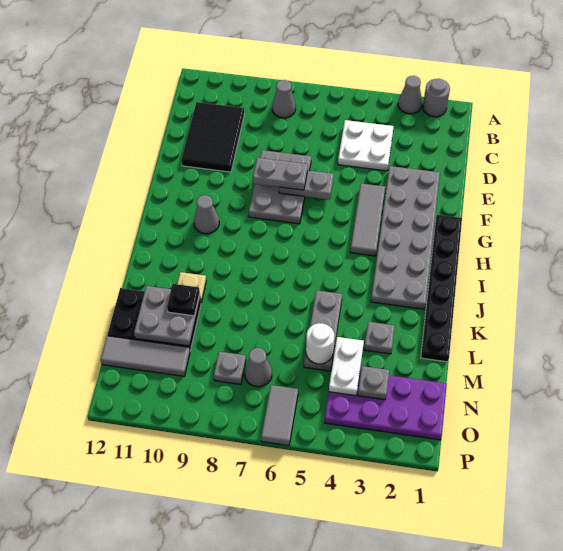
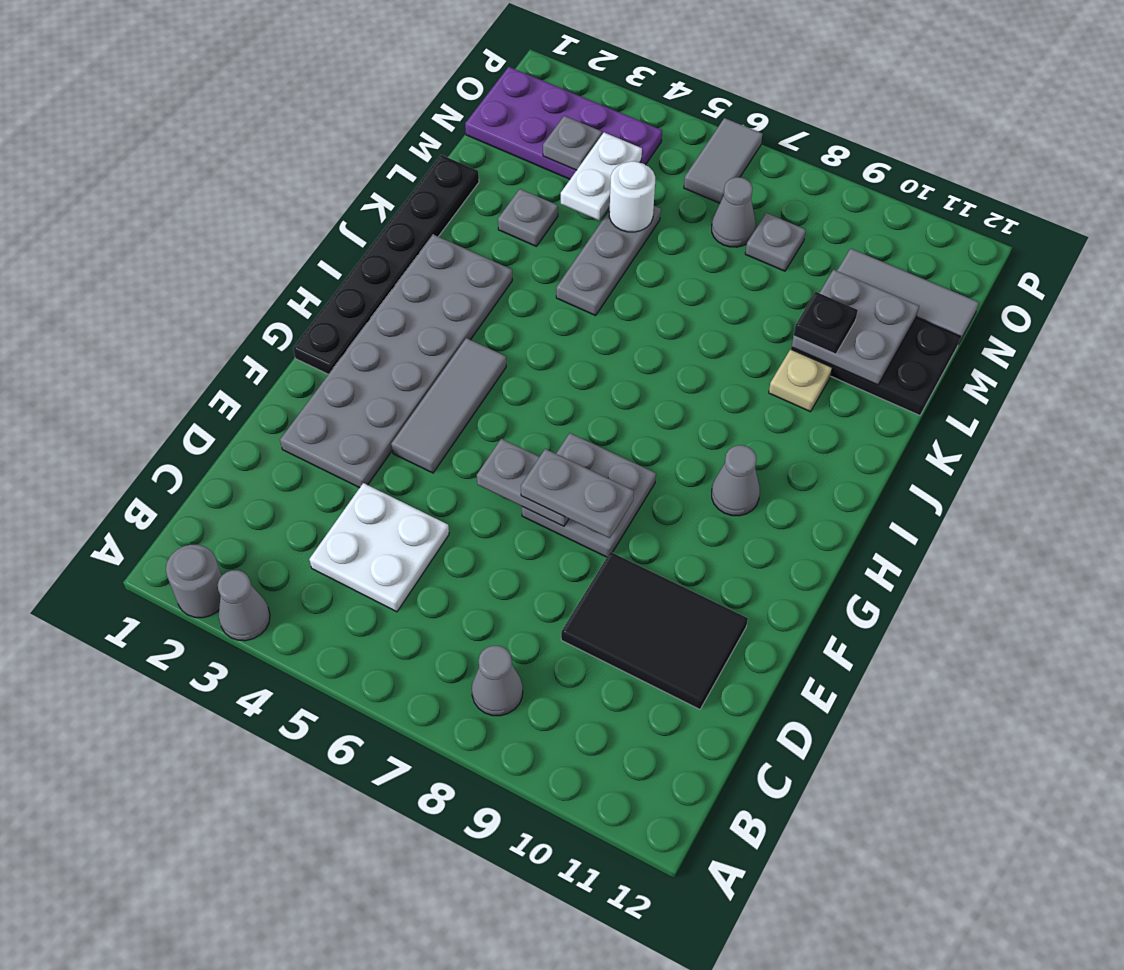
black tile C10:E11 level 1 -> black tile D9:E11 level 1
grey plate E7:G8 level 1 -> grey plate F7:G8 level 1

